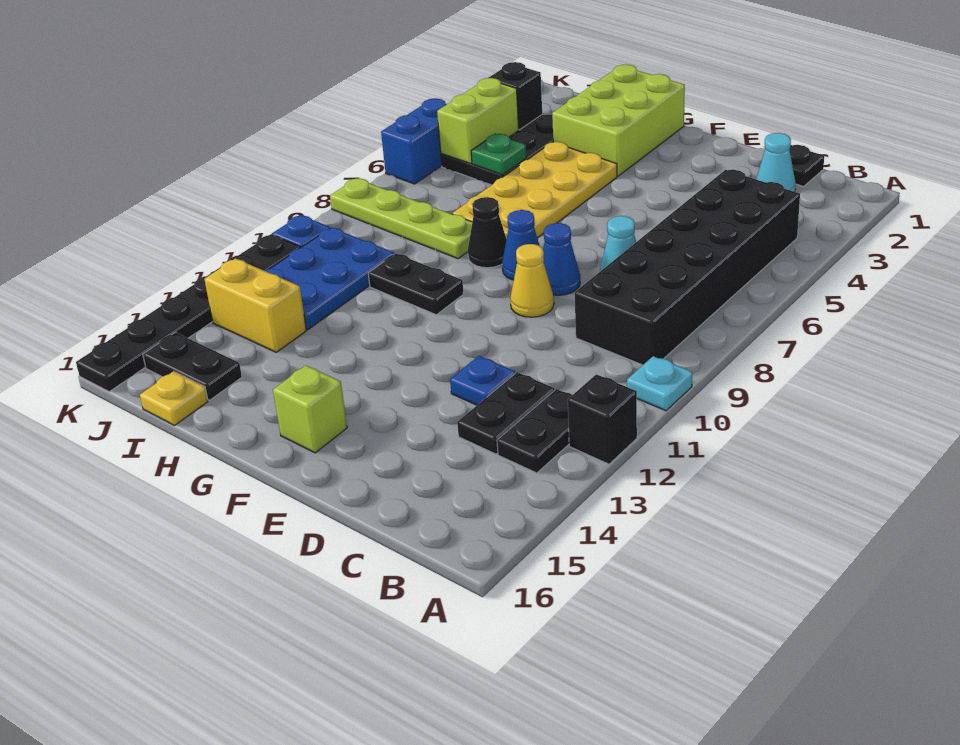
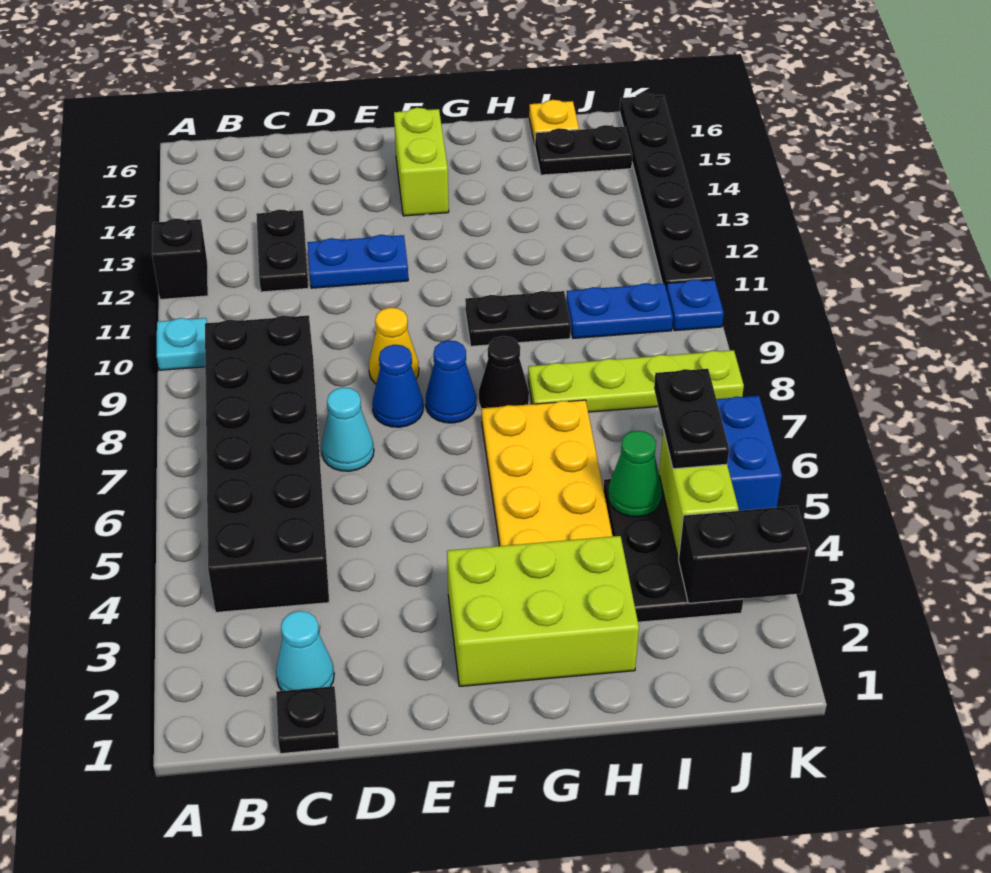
black plate B12:B13 level 1 -> black plate J5:J6 level 3
blue plate D12 level 1 -> blue plate D12:E12 level 1
lime brick F15 level 1 -> lime brick F14:F15 level 1
lime brick G1:H3 level 1 -> lime brick F2:H3 level 1
green plate I5 level 2 -> green cone I5 level 2
blue plate I10:J12 level 1 -> blue plate I10:J10 level 1
yellow brick I13:J13 level 1 -> none
black brick J3 level 2 -> black brick J3:K3 level 2

